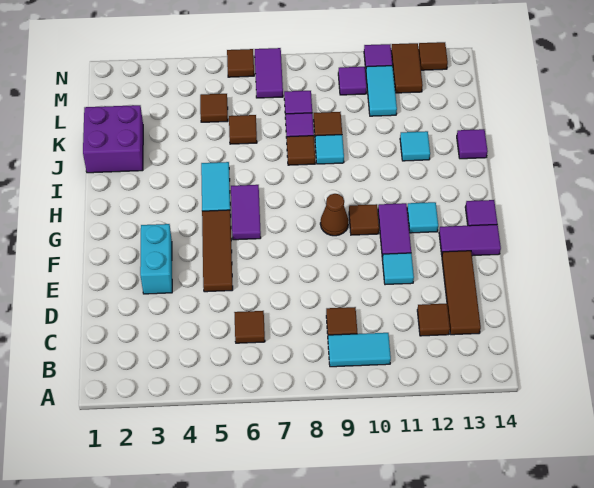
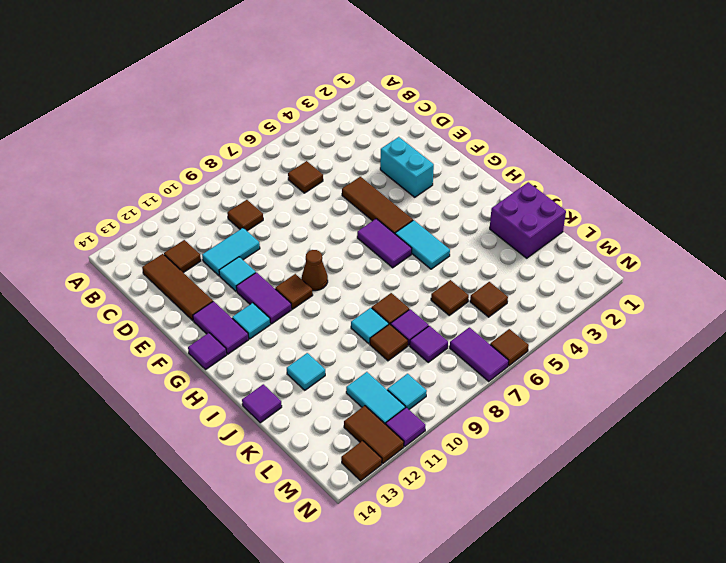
cyan tile B9:B10 level 1 -> cyan tile D10:D11 level 1
purple tile F13:F14 level 1 -> purple tile F13:G13 level 1
purple tile M10 level 1 -> cyan tile M10 level 1

